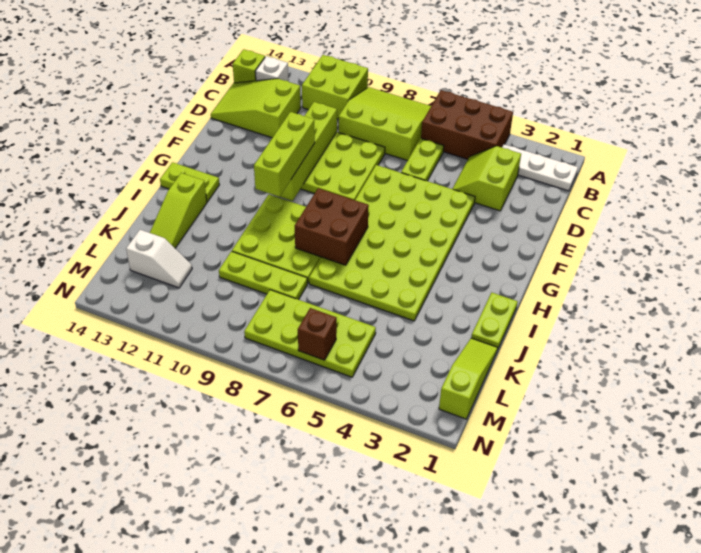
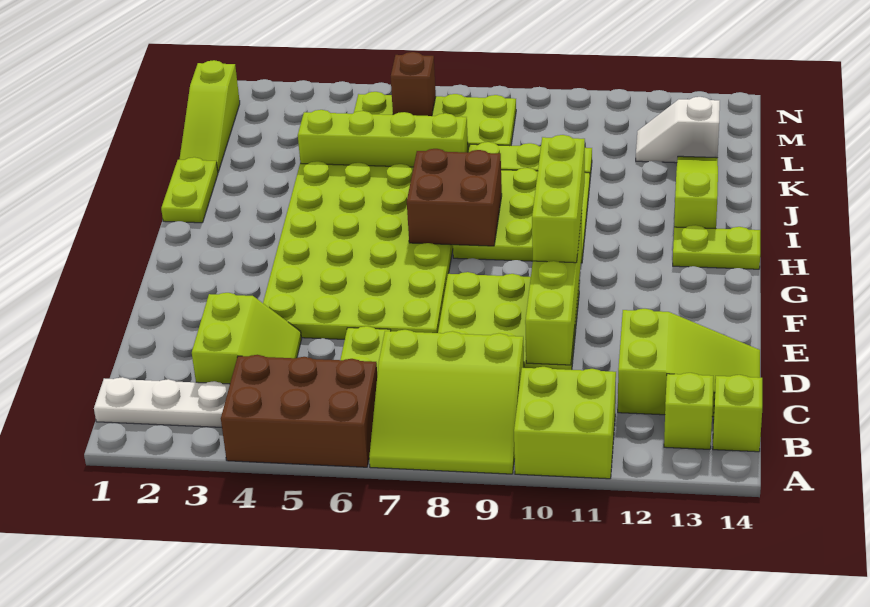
white brick B13 level 1 -> lime brick B13 level 1
none -> lime brick K4:K7 level 1

